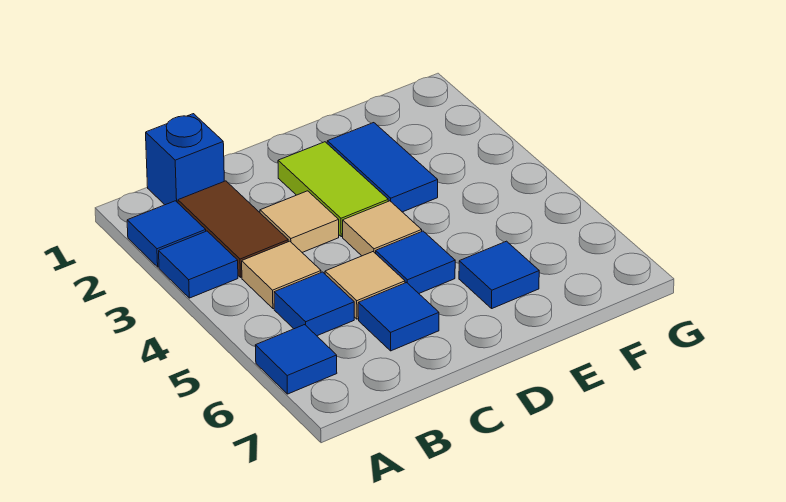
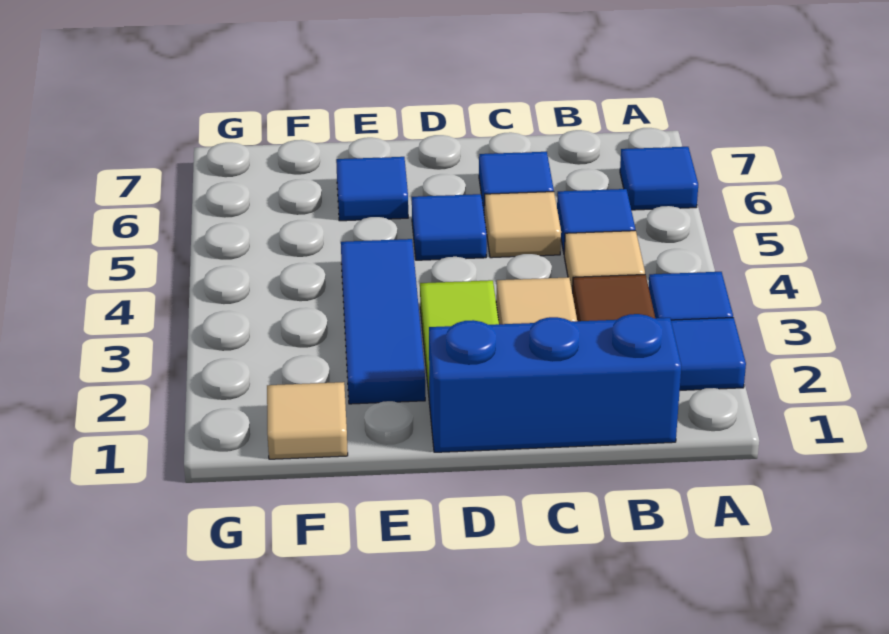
blue brick B1 level 1 -> blue brick B1:D1 level 1
tan tile D4 level 1 -> tan tile F1 level 1
blue tile E2:E3 level 1 -> blue tile E2:E4 level 1

